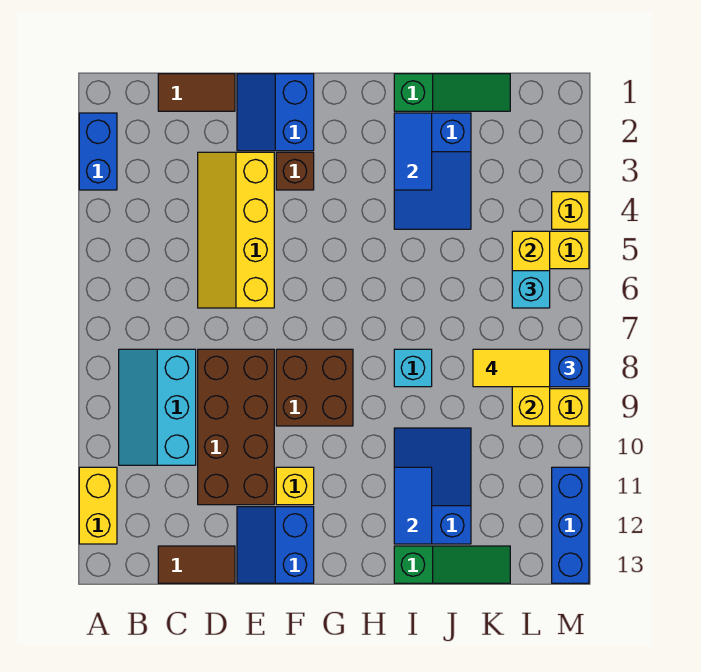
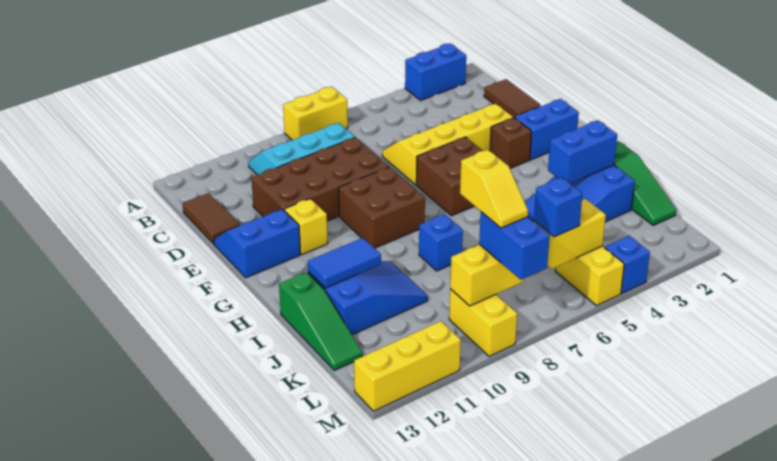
yellow brick A11:A12 level 1 -> yellow brick A7:A8 level 1
none -> brown brick F5:G6 level 1
blue tile I2:I3 level 2 -> blue brick I2:I3 level 2
cyan brick I8 level 1 -> blue brick I8 level 1
yellow tile K8:L8 level 4 -> yellow slope K8:L8 level 4 top K
cyan brick L6 level 3 -> blue brick L6 level 3
yellow brick M4 level 1 -> blue brick M4 level 1
blue brick M11:M13 level 1 -> yellow brick M11:M13 level 1

